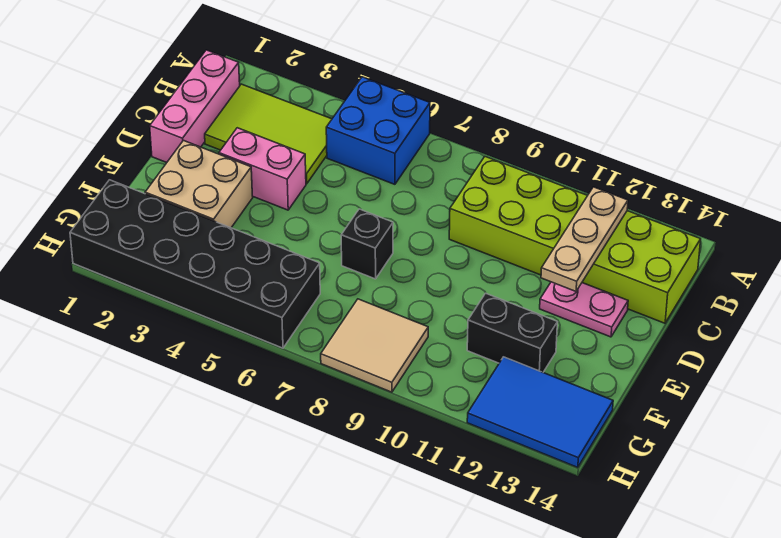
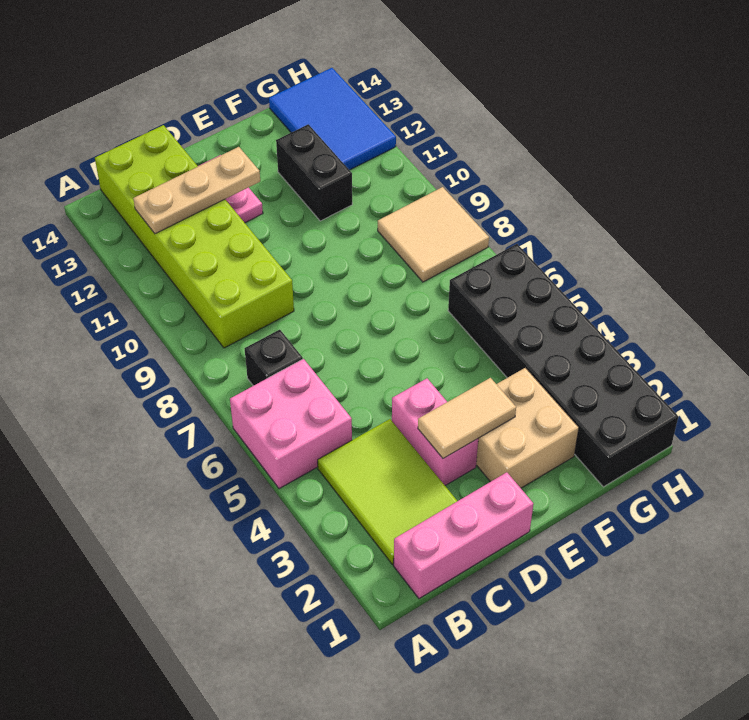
blue brick A5:B6 level 1 -> pink brick A5:B6 level 1
none -> tan tile D3:E3 level 2
black brick E7 level 1 -> black brick B7 level 1

